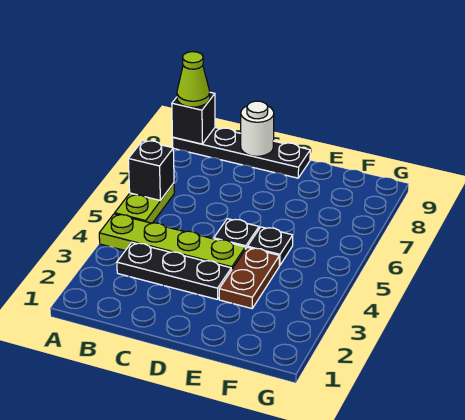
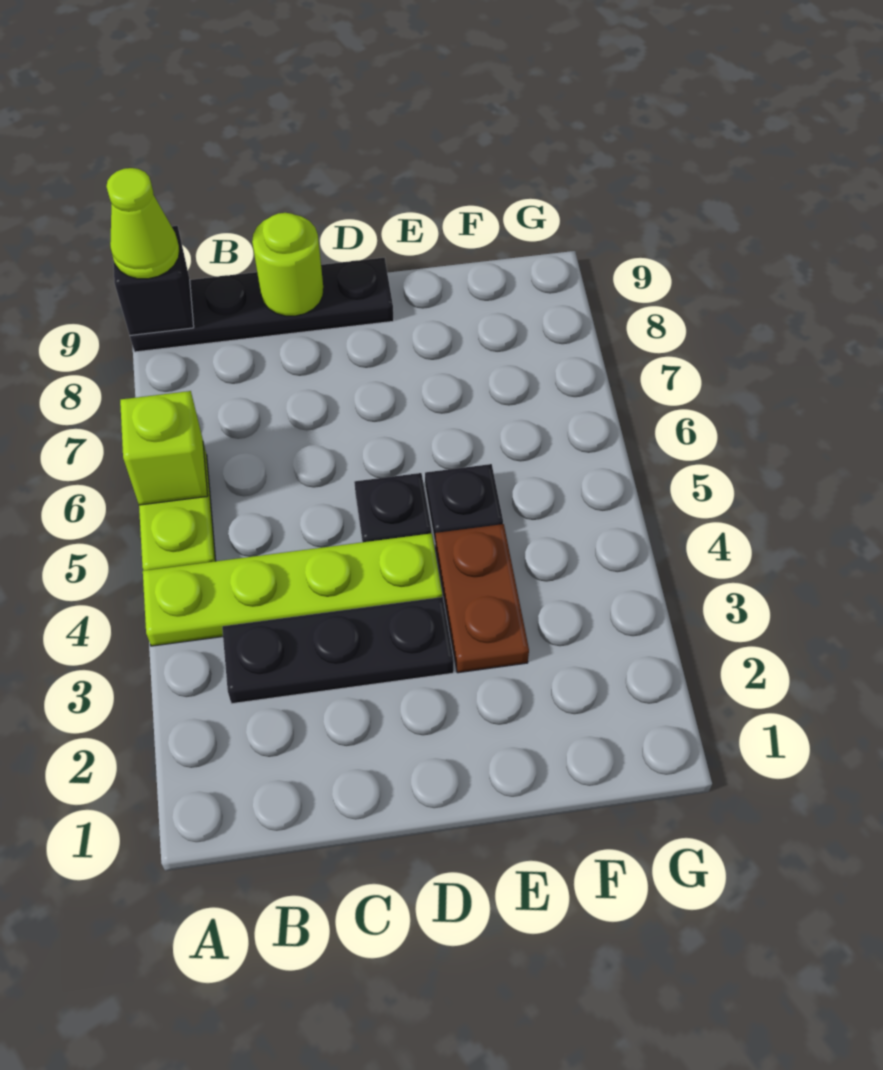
black brick A6 level 2 -> lime brick A6 level 2
white round brick C9 level 2 -> lime round brick C9 level 2

